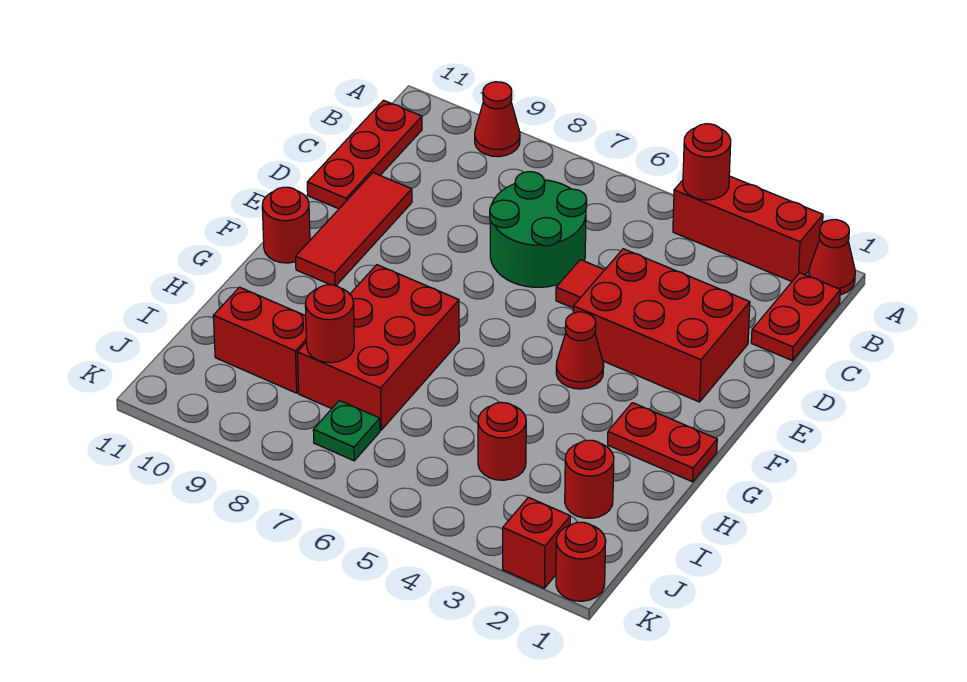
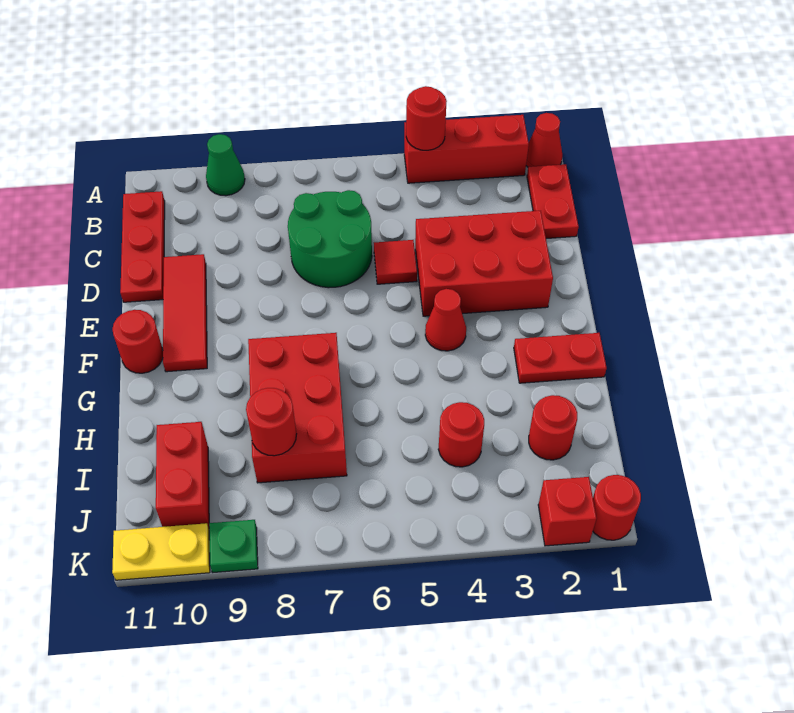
red cone A9 level 1 -> green cone A9 level 1
red brick I9:I10 level 1 -> red brick I10:J10 level 1
green plate J7 level 1 -> green plate K9 level 1
none -> yellow plate K10:K11 level 1

